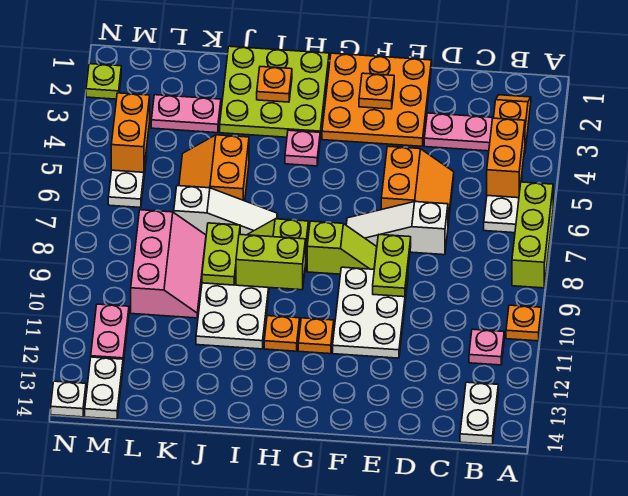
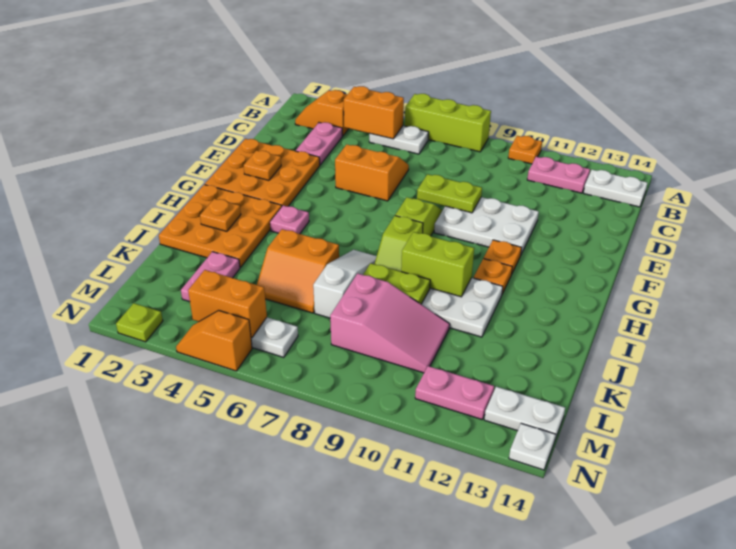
pink plate B11 level 1 -> pink plate B11:B12 level 1
white slope D7:F7 level 1 top D -> none
lime plate H1:J3 level 1 -> orange plate H1:J3 level 1
lime brick H9:I9 level 2 -> lime brick I9:I10 level 2
pink slope K8:L10 level 1 top L -> pink slope K8:L10 level 1 top 8
none -> orange slope N4:N5 level 1 top 5

